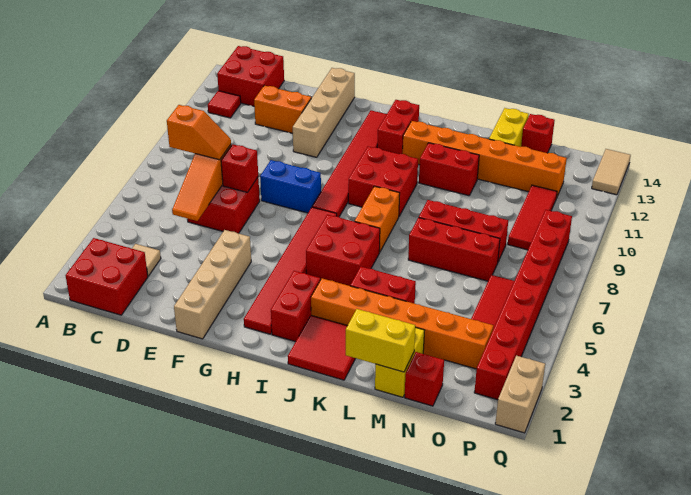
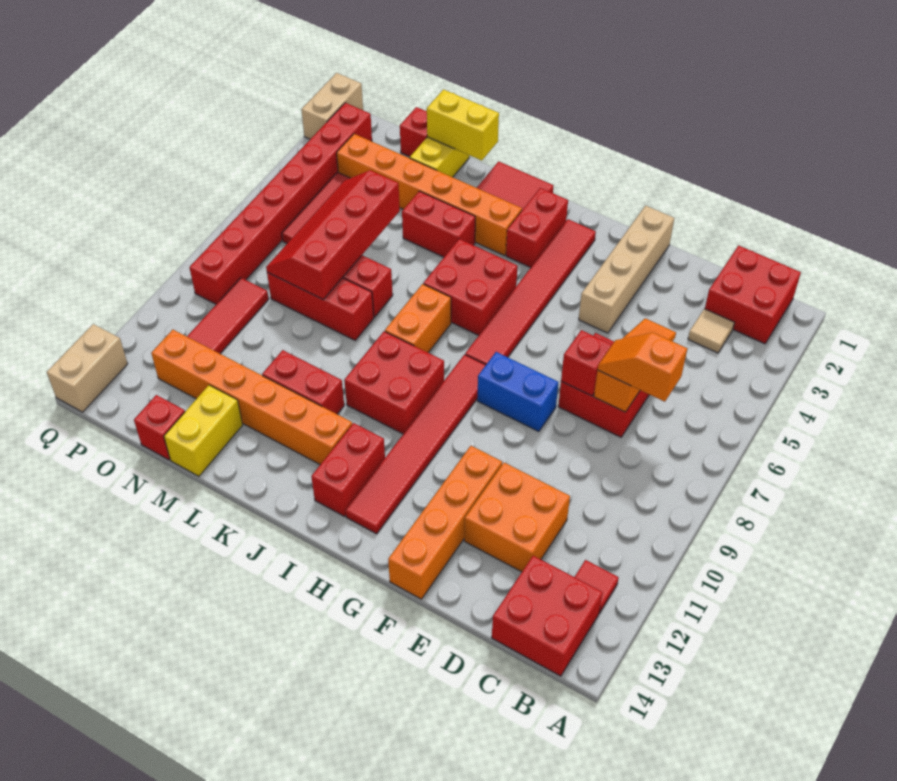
orange brick D12:E12 level 1 -> orange brick D11:E12 level 1
tan brick F11:F14 level 1 -> orange brick F11:F14 level 1
none -> red slope M5:N8 level 2 top M
tan tile Q13:Q14 level 1 -> tan brick Q13:Q14 level 1

